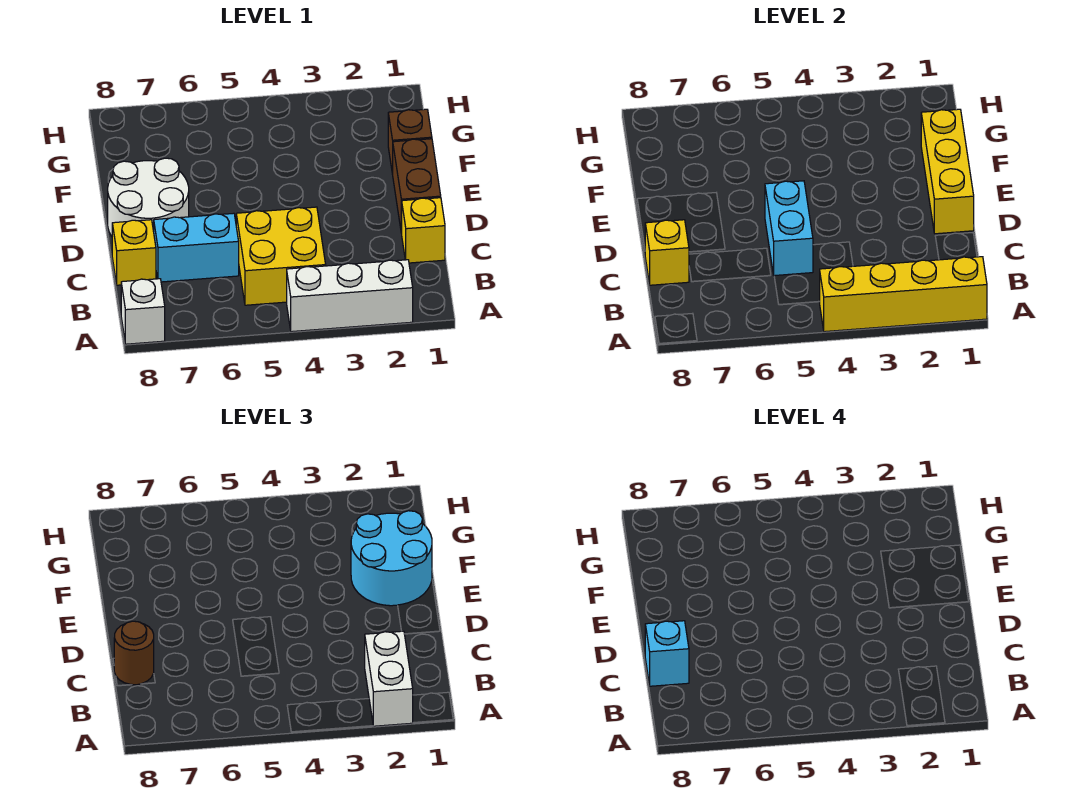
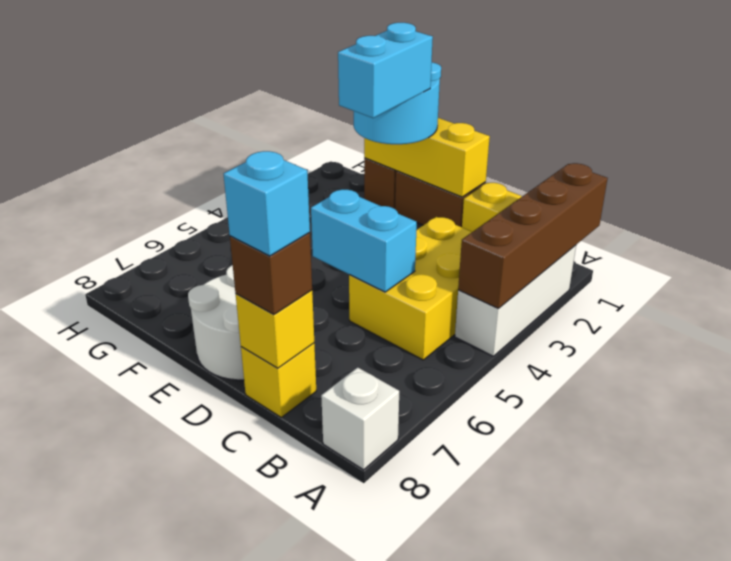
yellow brick A1:A4 level 2 -> brown brick A1:A4 level 2
white brick A2:B2 level 3 -> none
yellow brick B4:C5 level 1 -> yellow brick B3:C5 level 1
cyan brick C6:C7 level 1 -> cyan brick E2:E3 level 4
brown round brick C8 level 3 -> brown brick C8 level 3

